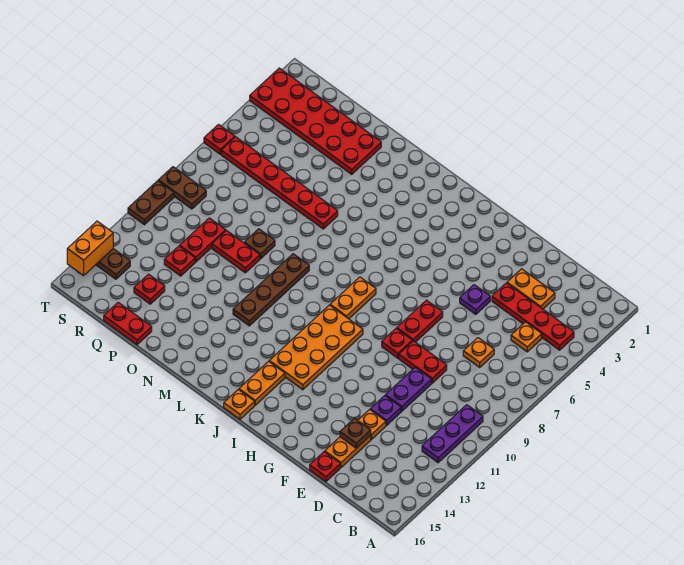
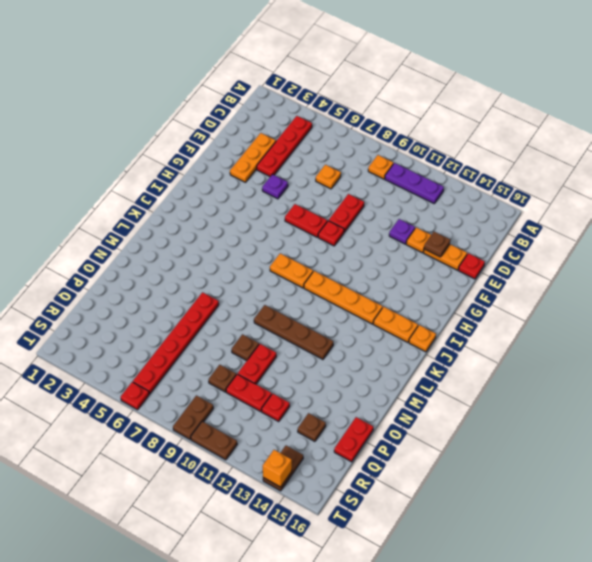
orange plate C5 level 1 -> orange plate B9 level 1
orange plate D3:E3 level 1 -> orange plate D3:F3 level 1
purple plate E10:E11 level 1 -> none
orange plate I10:J13 level 1 -> orange plate J10:J13 level 1
red plate O2:T3 level 1 -> none
none -> brown plate Q9 level 1
red plate Q14 level 1 -> brown plate Q14 level 1
orange brick T14:T15 level 2 -> orange brick T14 level 2

